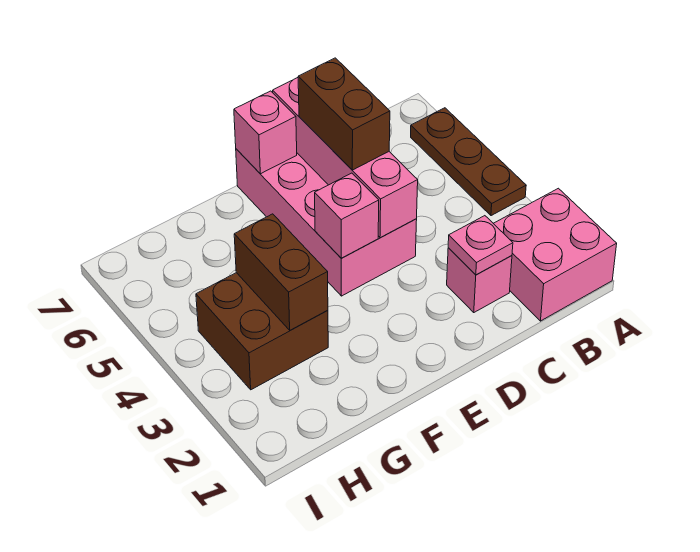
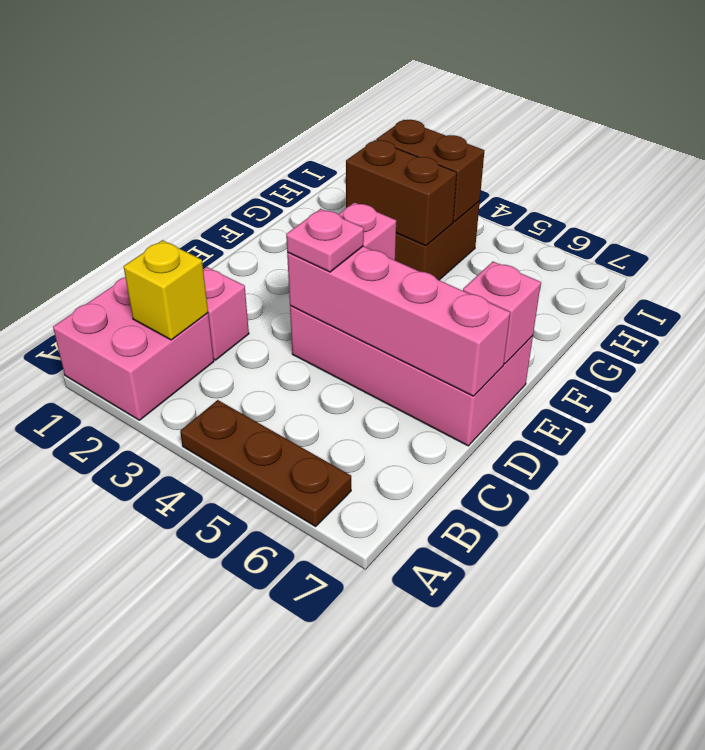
none -> yellow brick B2 level 2
pink plate C2 level 2 -> pink plate D4 level 3
brown brick D5:D6 level 3 -> brown brick H3:H4 level 2

